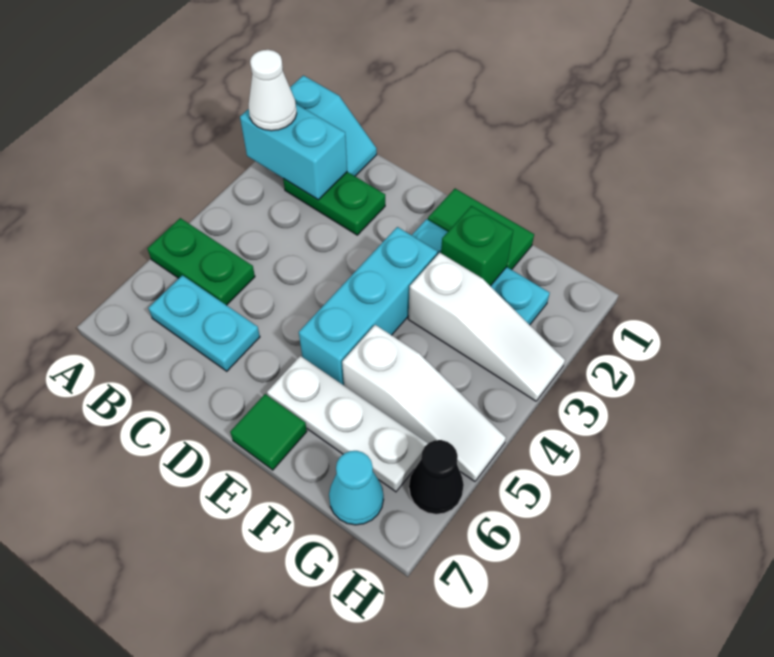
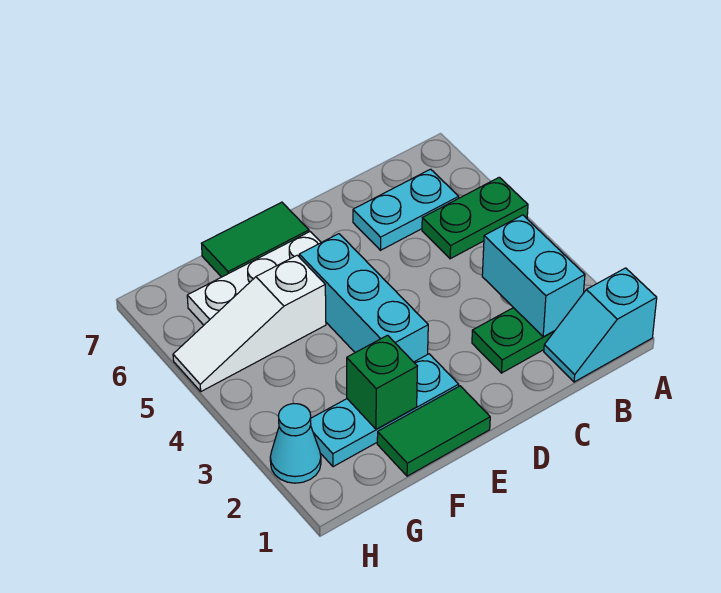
cyan brick A2:B2 level 2 -> cyan brick B2:B3 level 2
white cone A2 level 3 -> none
green tile E7 level 1 -> green tile E7:F7 level 1
white slope F3:H3 level 1 top F -> none
cyan cone G7 level 1 -> cyan cone H2 level 1
black cone H6 level 1 -> none

